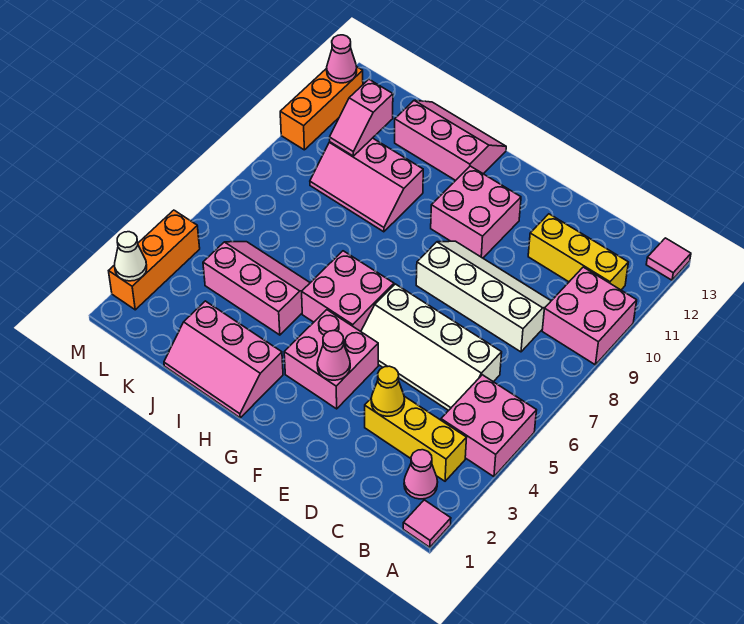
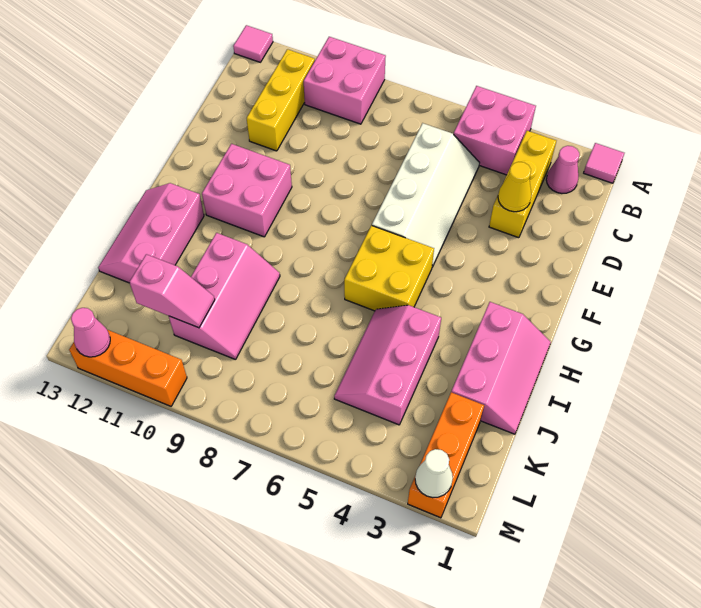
white slope C8:F9 level 1 top 8 -> none
pink brick F3:G4 level 1 -> none
pink cone F3 level 2 -> none
pink brick G5:H6 level 1 -> yellow brick G5:H6 level 1
orange brick M2:M4 level 1 -> orange brick K2:M2 level 1

